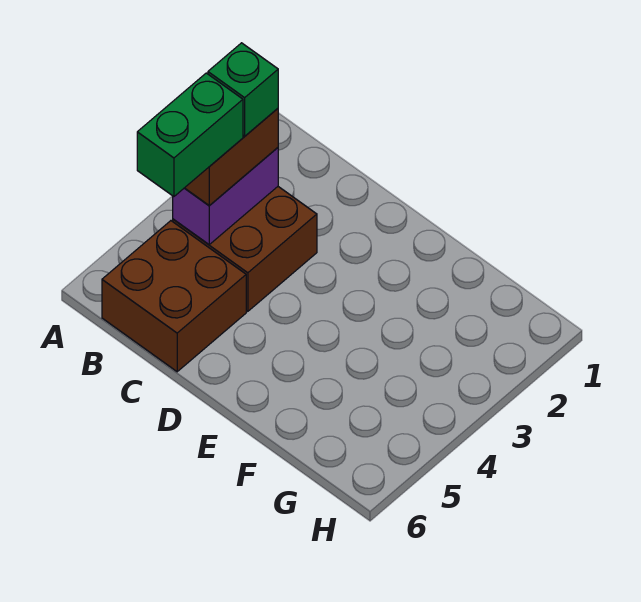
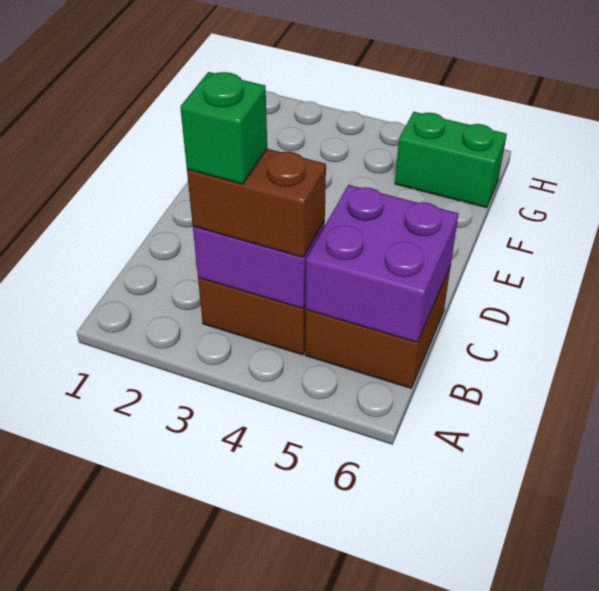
green brick B4:B5 level 4 -> green brick G5:G6 level 1
none -> purple brick B5:C6 level 2

